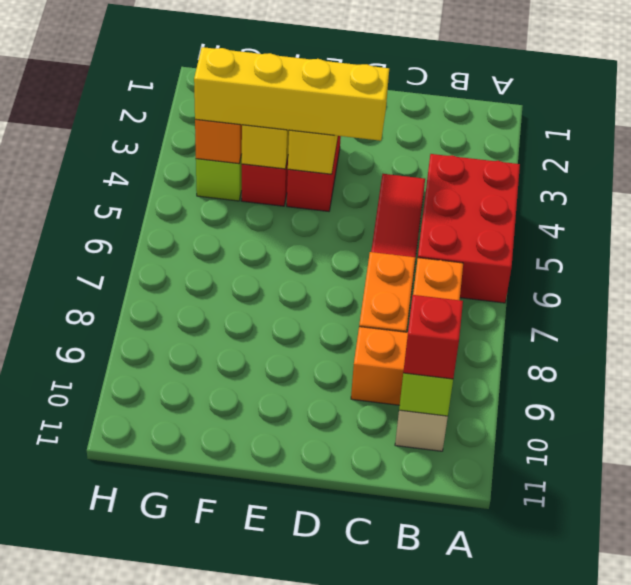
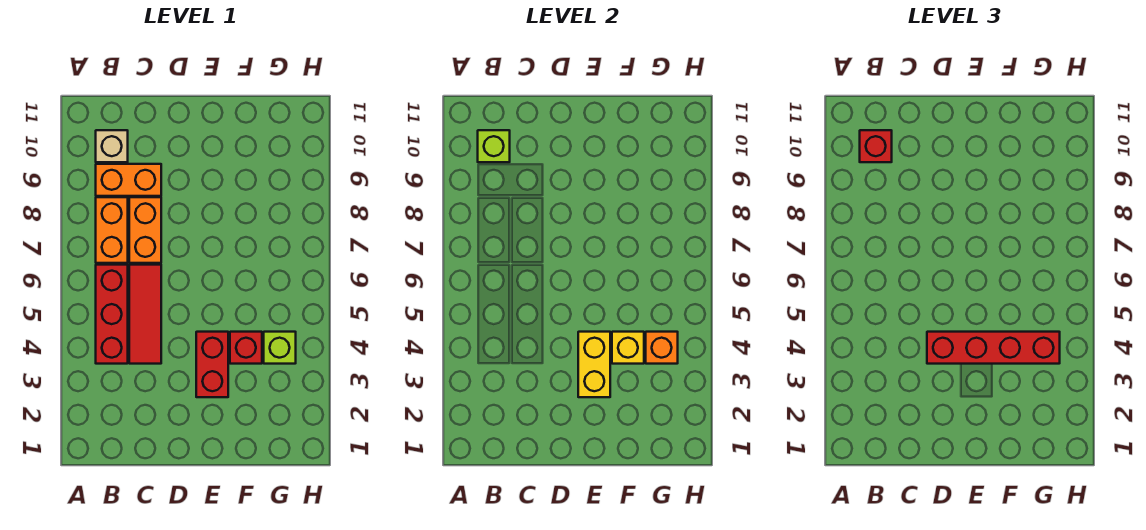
red brick A4:B6 level 1 -> red brick B4:B6 level 1
yellow brick D4:G4 level 3 -> red brick D4:G4 level 3

